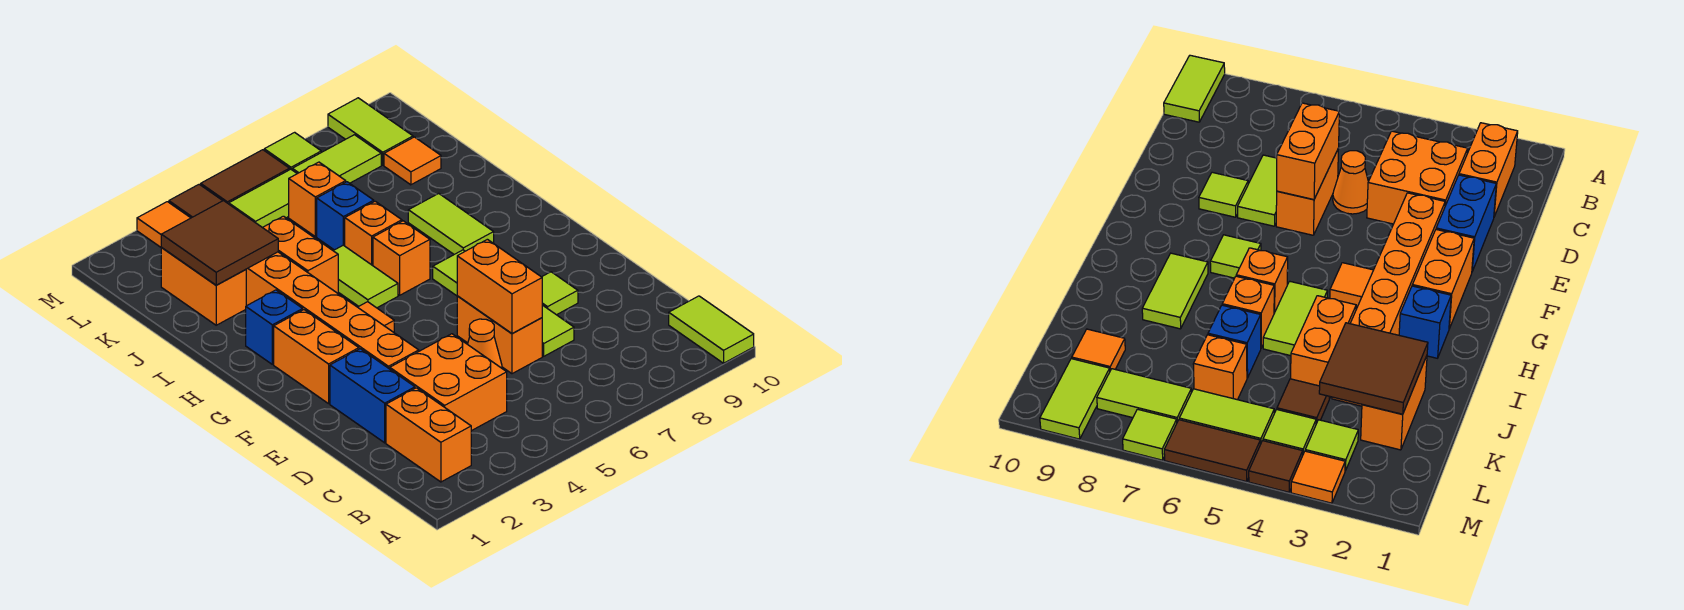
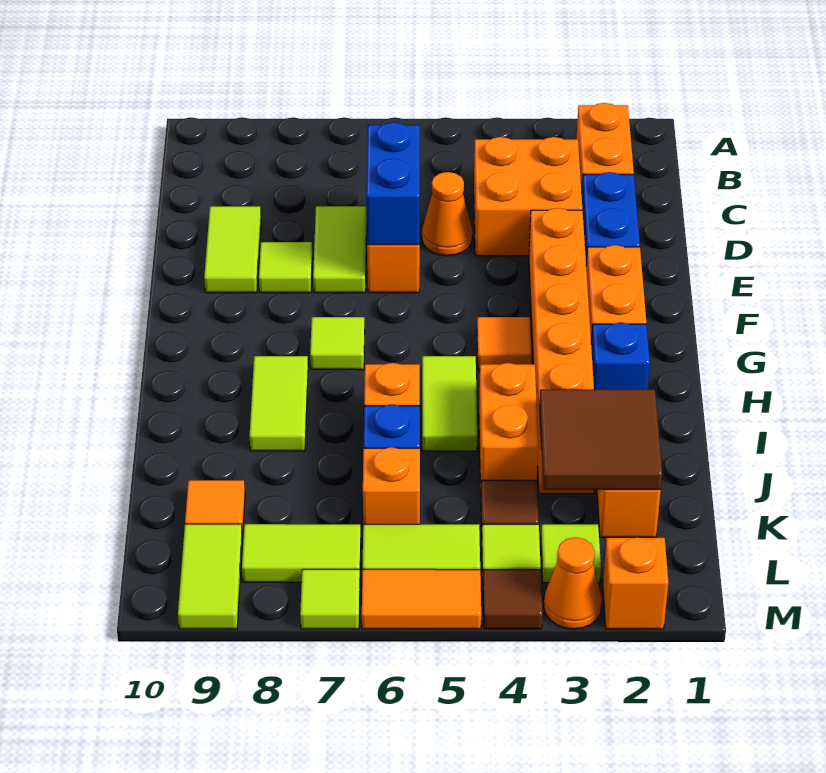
lime tile A10:B10 level 1 -> lime tile D9:E9 level 1
orange brick D6:E6 level 2 -> blue brick D6:E6 level 2
orange brick H6 level 1 -> orange brick M2 level 1
orange tile M3 level 1 -> orange cone M3 level 1
brown tile M5:M6 level 1 -> orange tile M5:M6 level 1

